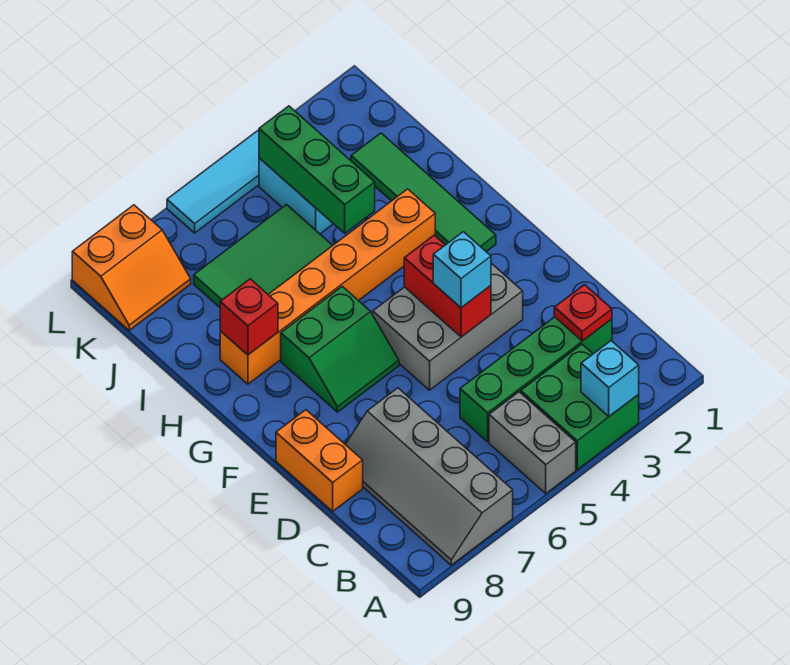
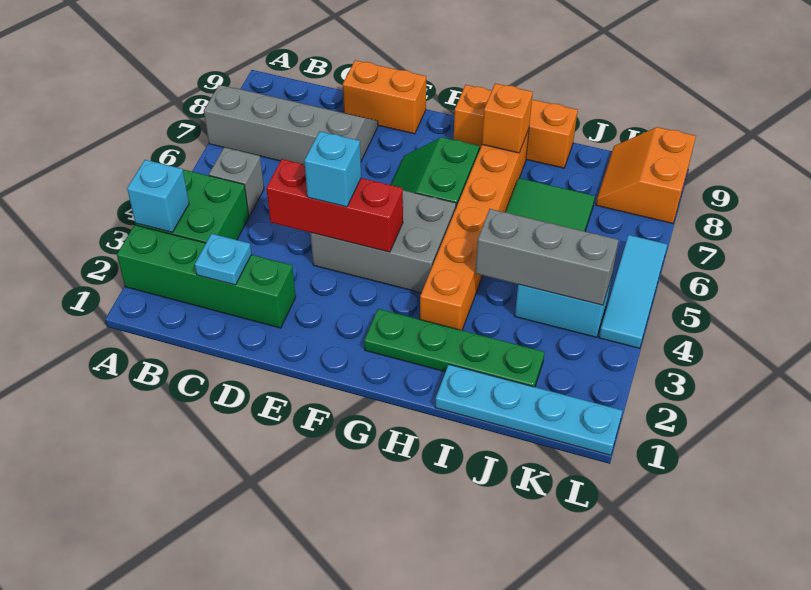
grey brick A5:B5 level 1 -> grey brick B5 level 1
green brick C2:C5 level 1 -> green brick A2:D2 level 1
red plate C2 level 2 -> cyan plate C2 level 2
grey brick E3:F5 level 1 -> grey brick E4:G5 level 1
red brick E4:F4 level 2 -> red brick D4:F4 level 2
green tile G2:J2 level 1 -> green plate G2:J2 level 1
none -> orange brick G9:I9 level 1
red brick H8 level 2 -> orange brick H8 level 2
none -> cyan plate I1:L1 level 1
green brick I4:K4 level 2 -> grey brick I4:K4 level 2

